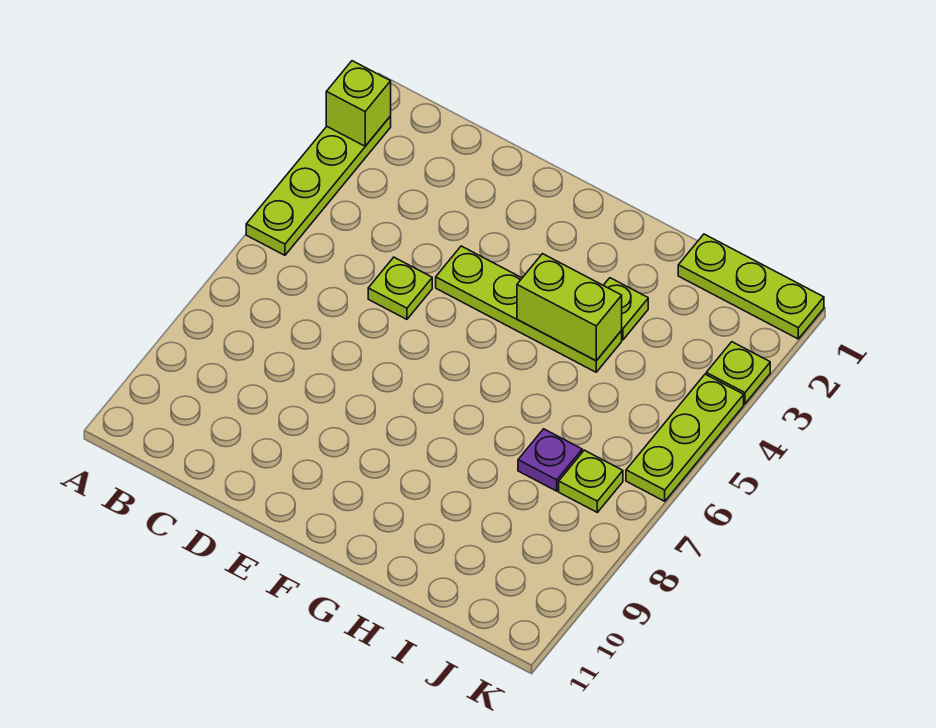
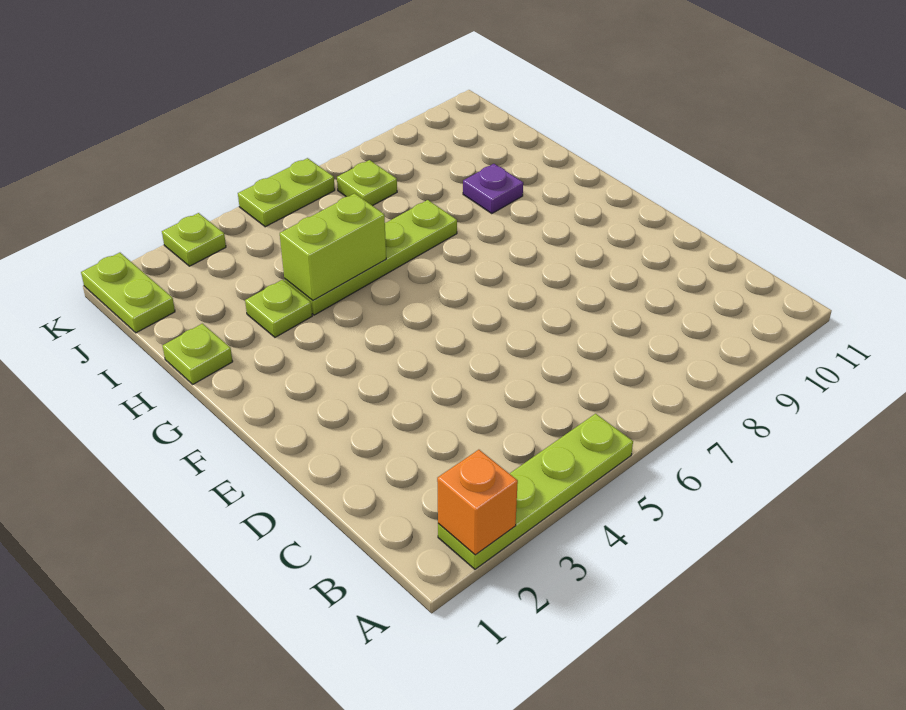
lime brick A2 level 2 -> orange brick A2 level 2
lime plate D5 level 1 -> lime plate H1 level 1
lime plate E4:H4 level 1 -> lime plate H4:H7 level 1
lime brick G4:H4 level 2 -> lime brick H4:H5 level 2
lime plate I1:K1 level 1 -> lime plate J1:K1 level 1
purple plate I7 level 1 -> purple plate H9 level 1
lime plate K4:K6 level 1 -> lime plate K5:K6 level 1

